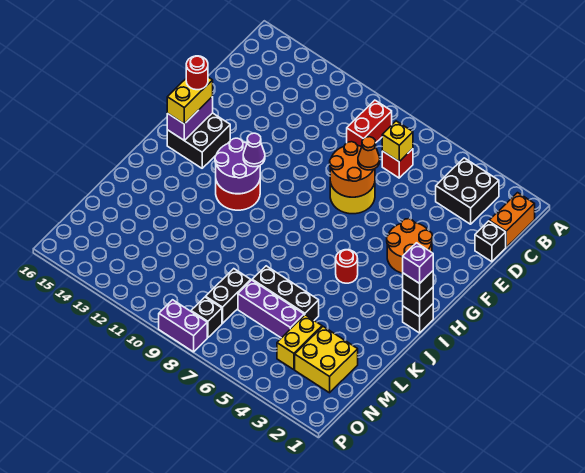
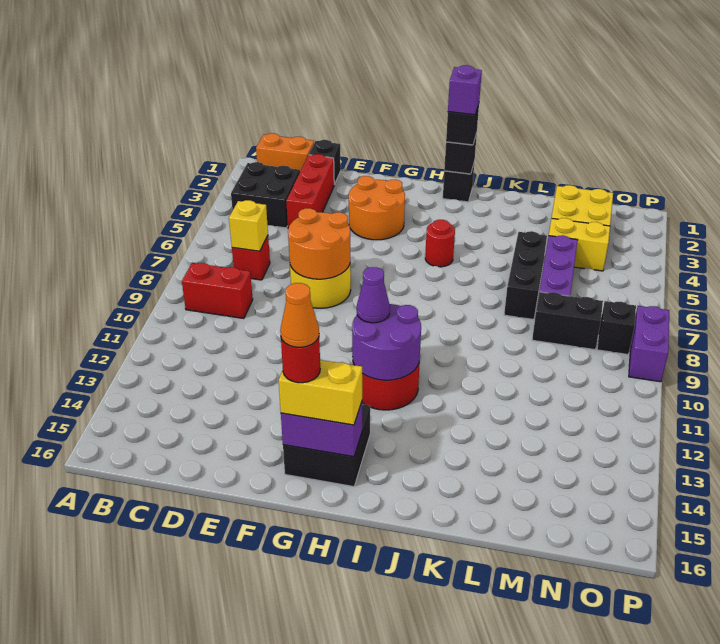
none -> red brick D2:D4 level 1
orange cone E7 level 3 -> orange cone G15 level 5

